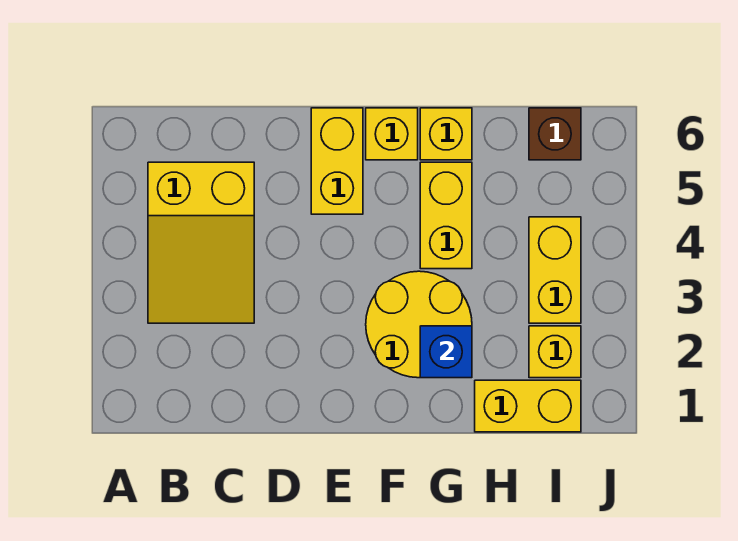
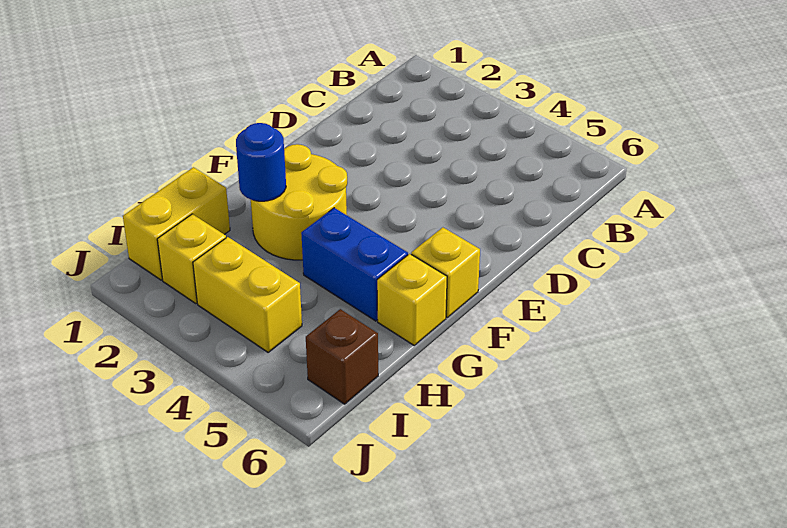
yellow slope B3:C5 level 1 top 5 -> none
yellow brick E5:E6 level 1 -> none
blue brick G2 level 2 -> blue round brick G2 level 2
yellow brick G4:G5 level 1 -> blue brick G4:G5 level 1

